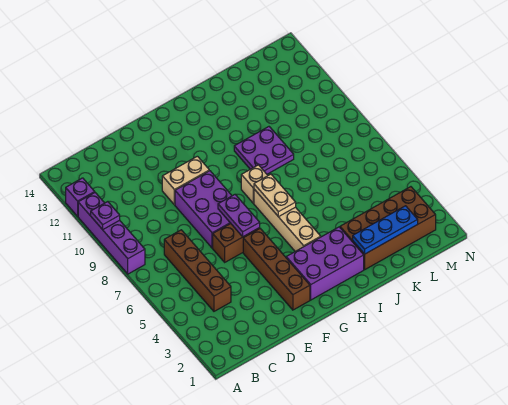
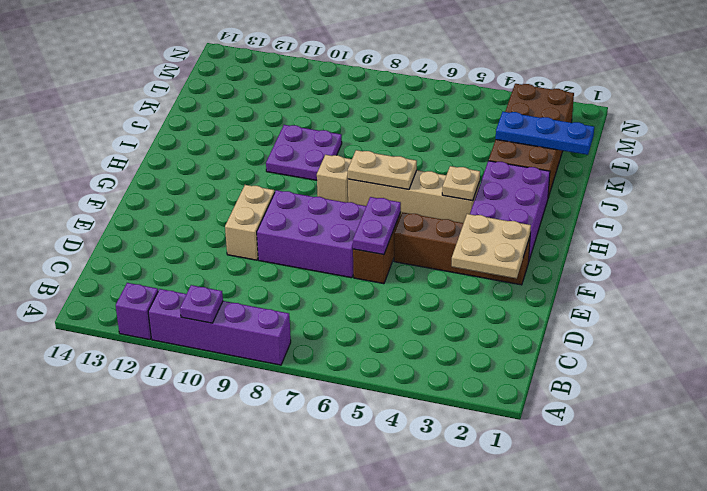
brown brick C4:C7 level 1 -> none
none -> tan plate E2:F3 level 2
purple plate F6:F7 level 2 -> purple plate E6:F6 level 2
none -> tan plate H4 level 2
blue plate J2:L2 level 2 -> blue plate K1:K3 level 2

